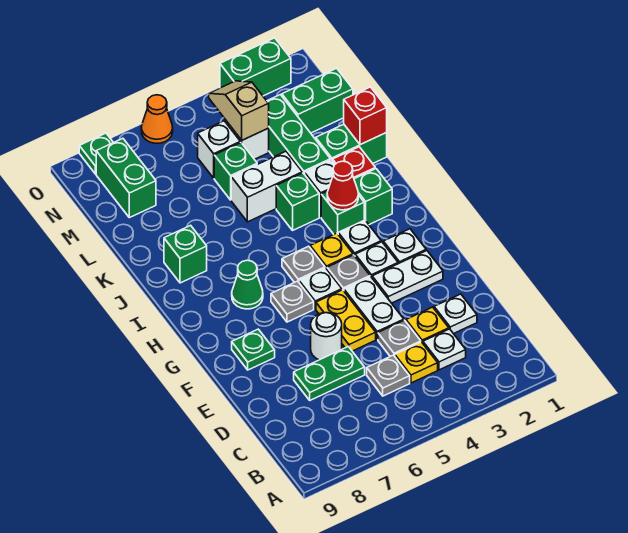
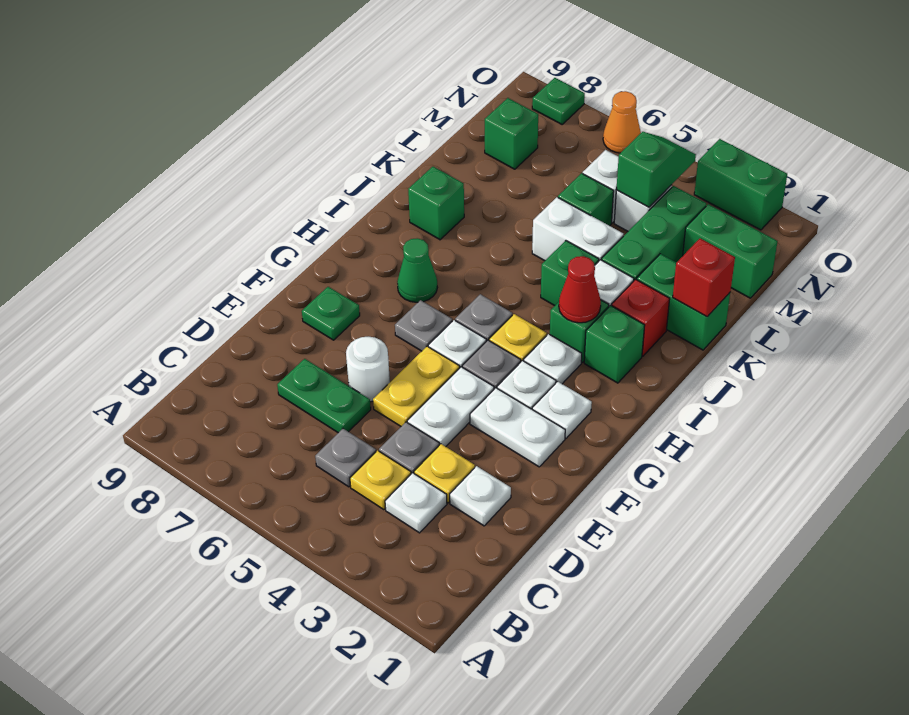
tan slope M4:N4 level 2 top M -> green slope M4:N4 level 2 top M
green brick M8:N8 level 1 -> green brick M8 level 1

